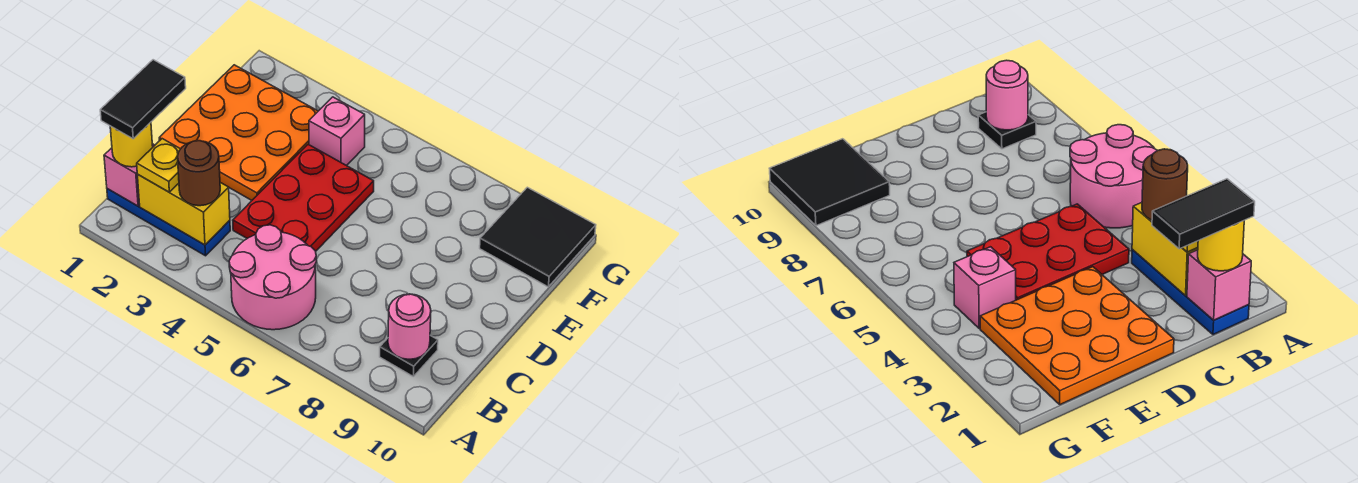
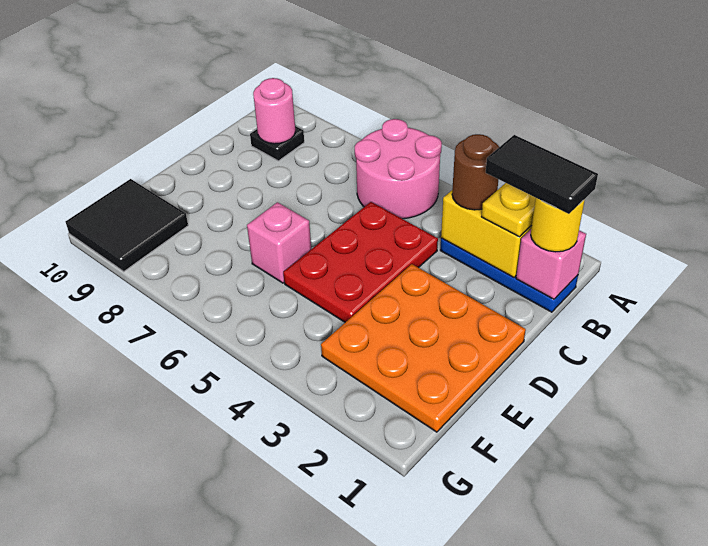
black tile B1:C1 level 4 -> black tile B1:B2 level 4
pink brick F4 level 1 -> pink brick E6 level 1

